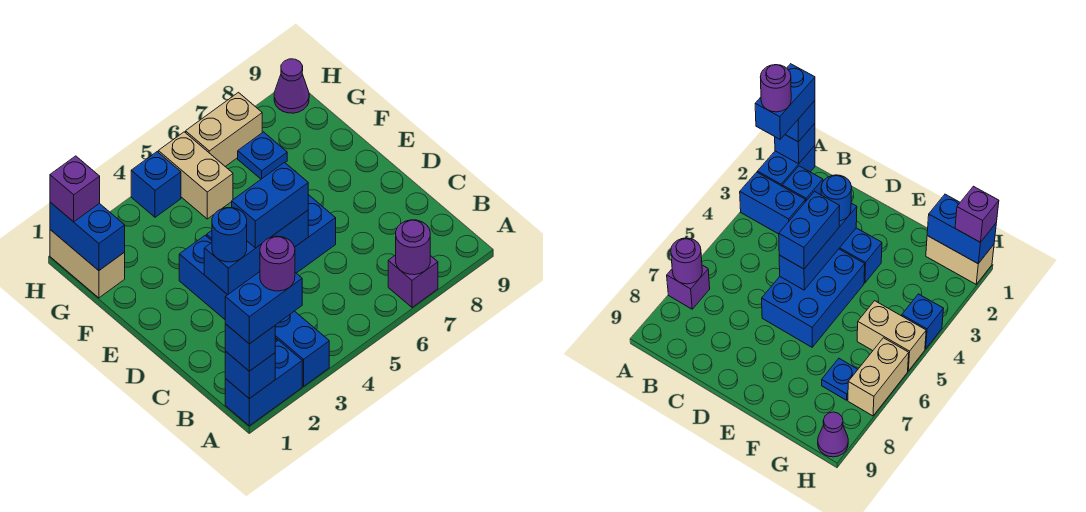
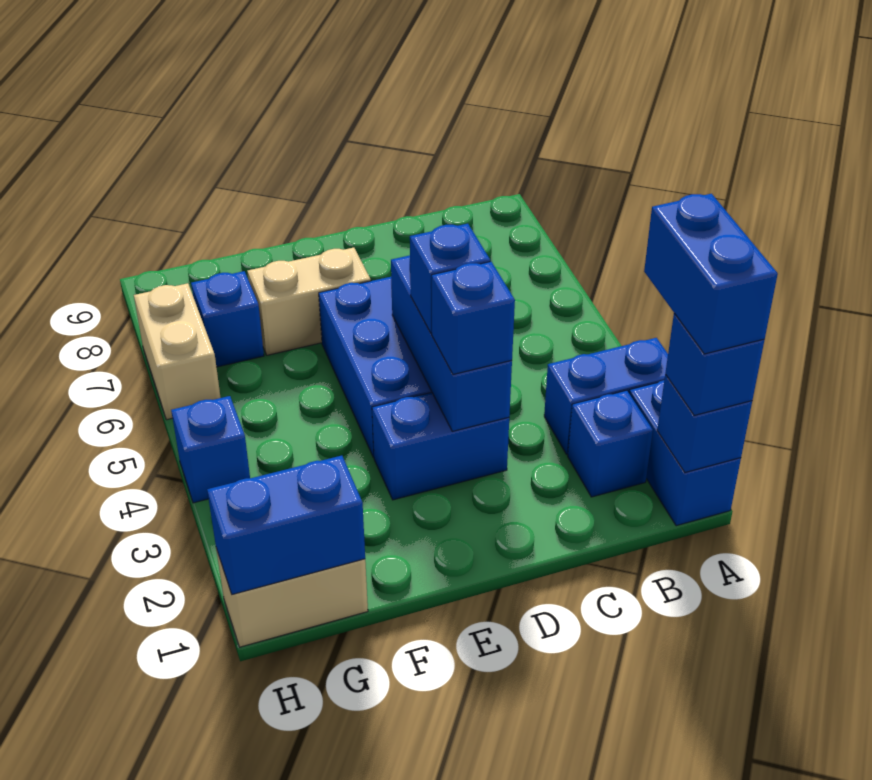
purple round brick A2 level 5 -> none
purple brick A7 level 1 -> none
purple round brick A7 level 2 -> none
blue round brick D3 level 3 -> blue brick D3 level 3
blue brick D4:D5 level 3 -> blue brick D4 level 3
tan brick G5:H5 level 1 -> tan brick E7:F7 level 1
blue plate G7 level 1 -> blue brick G7 level 1
purple brick H1 level 3 -> none
purple cone H9 level 1 -> none

